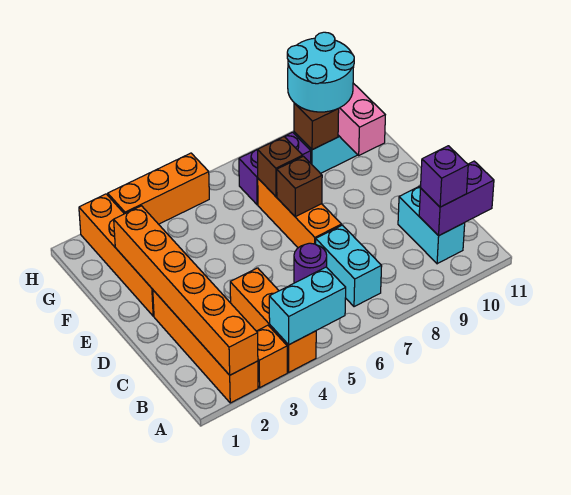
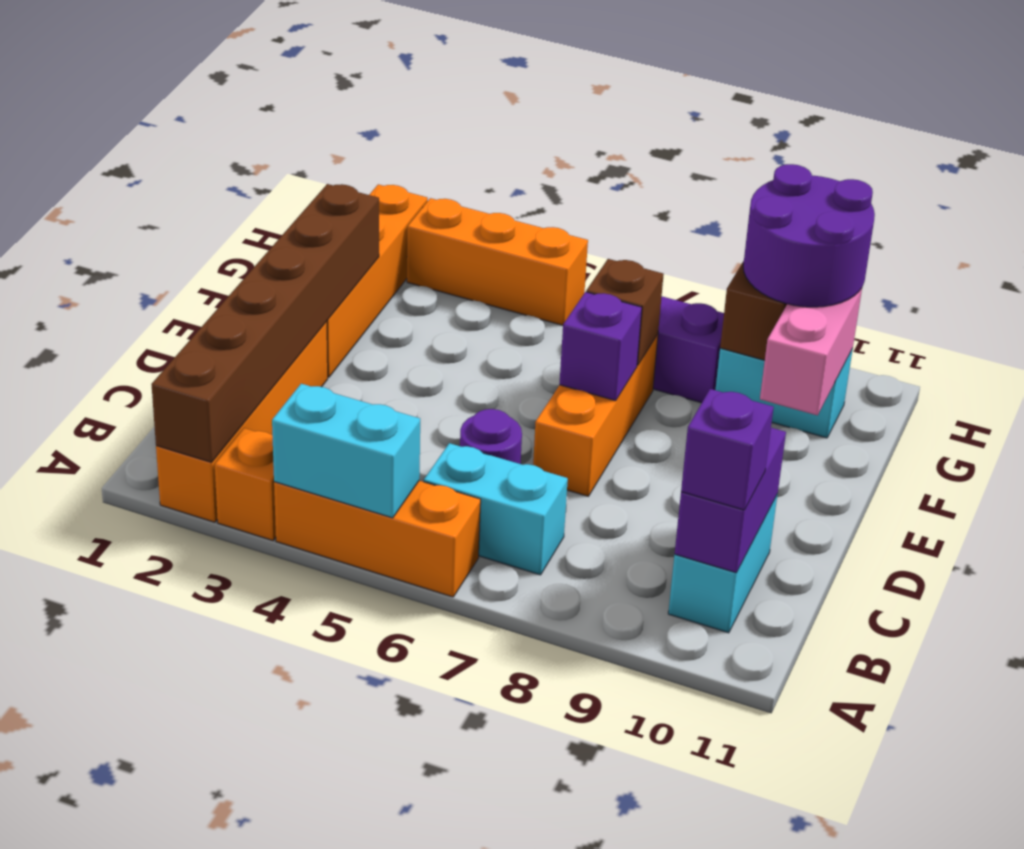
orange brick A2:F2 level 2 -> brown brick A2:F2 level 2
orange brick A4:C4 level 1 -> orange brick A4:A6 level 1
cyan brick B7:C7 level 1 -> cyan brick B6:B7 level 1
purple brick B10:B11 level 2 -> purple brick B10:C10 level 2
brown brick E7 level 2 -> purple brick E7 level 2
cyan round brick G9:H10 level 3 -> purple round brick G9:H10 level 3

